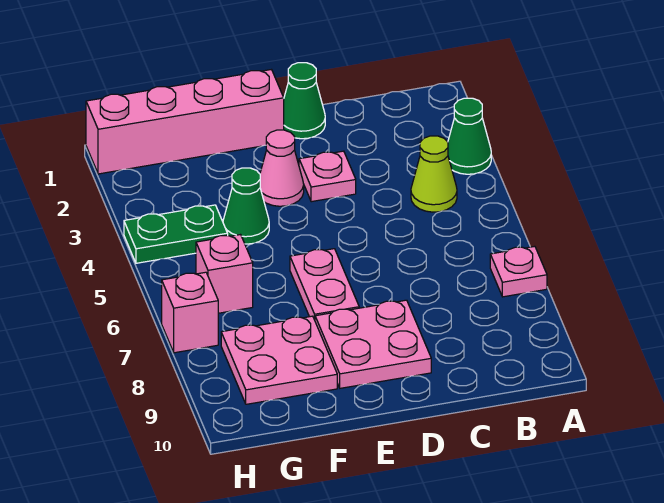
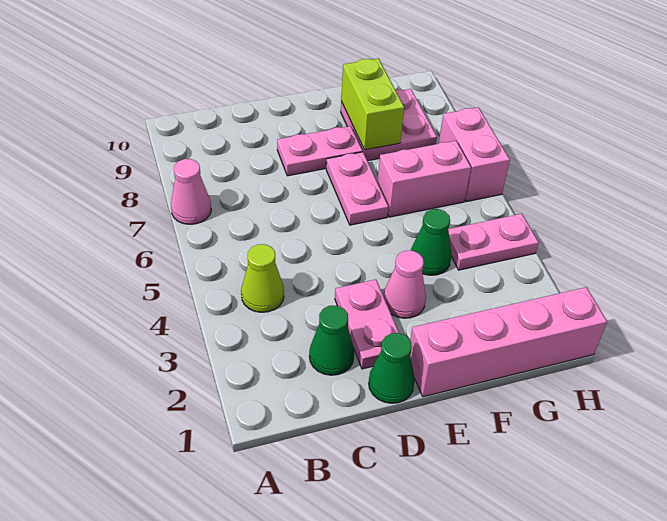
green cone A3 level 1 -> green cone C2 level 1
pink plate A7 level 1 -> pink cone A7 level 1
pink plate D3 level 1 -> pink plate D2:D3 level 1
pink plate D8:E9 level 1 -> pink plate D8:E8 level 1
none -> lime brick F8:F9 level 2
green plate G4:H4 level 1 -> pink plate G4:H4 level 1
pink brick G6 level 1 -> pink brick F6:G6 level 1
pink brick H7 level 1 -> pink brick H6:H7 level 1

